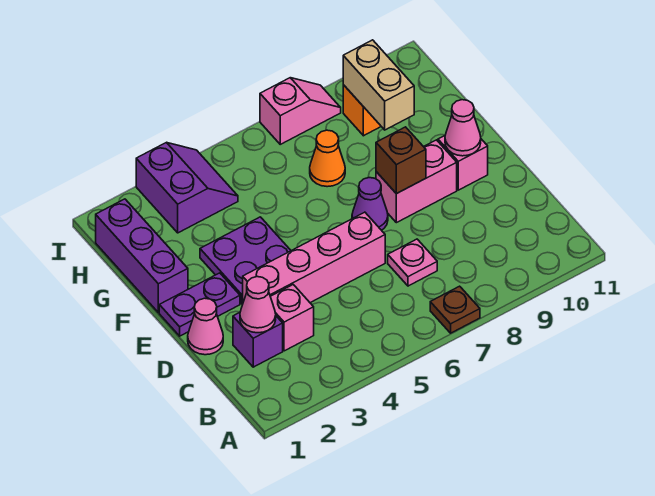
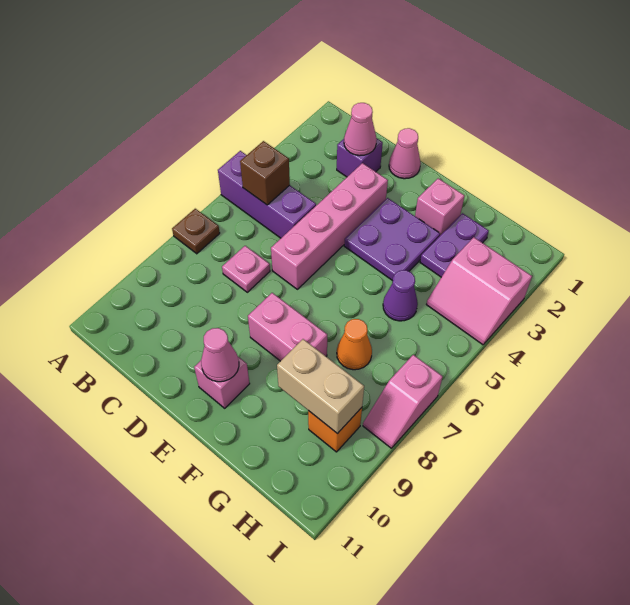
pink brick C3 level 1 -> pink brick F2 level 1
purple plate E1:E2 level 1 -> purple plate G2:G3 level 1
purple cone E7 level 1 -> purple cone G5 level 1
pink brick E8:E9 level 1 -> pink brick E8:F8 level 1
brown brick E8 level 2 -> brown brick B5 level 2
purple brick F1:H1 level 1 -> purple brick A5:C5 level 1
purple slope H3:I4 level 1 top 3 -> pink slope H3:I4 level 1 top 3

